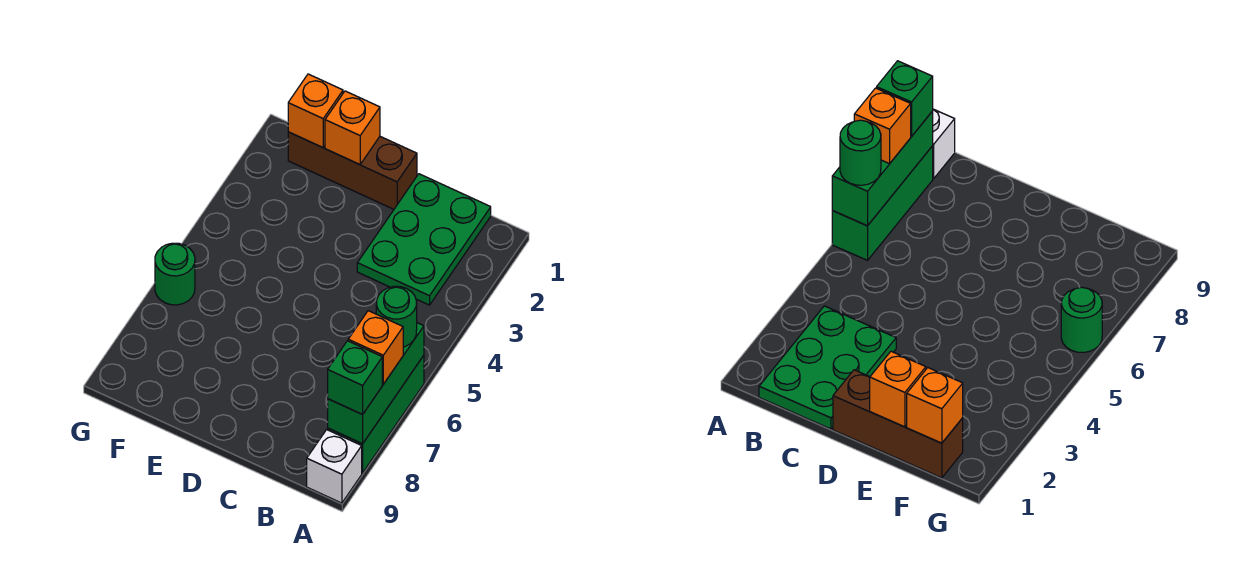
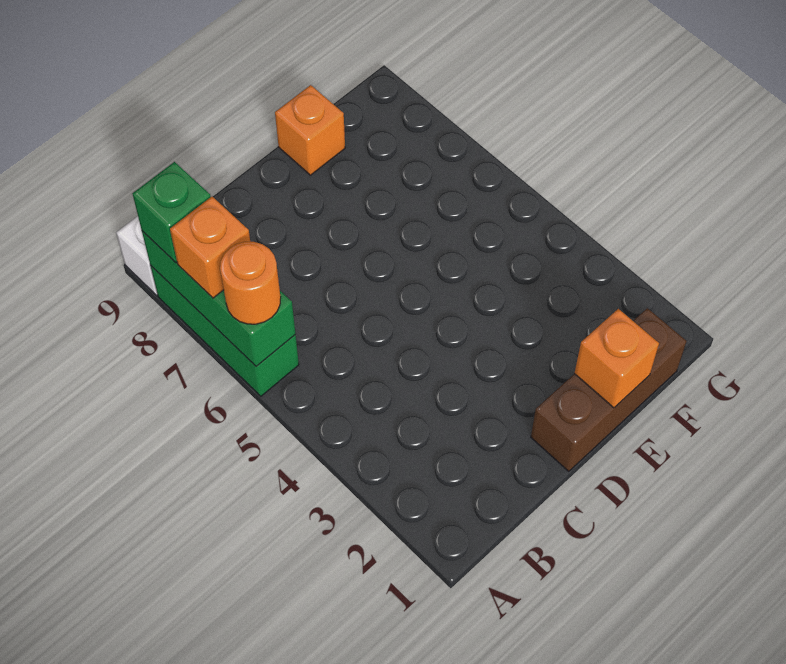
green round brick A6 level 3 -> orange round brick A6 level 3
green plate B1:C3 level 1 -> none
orange brick F1 level 2 -> orange brick E9 level 1
green round brick G6 level 1 -> none

